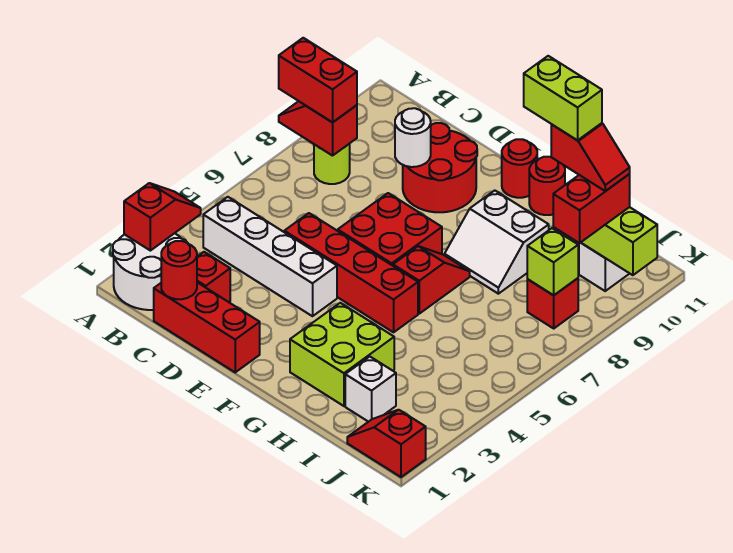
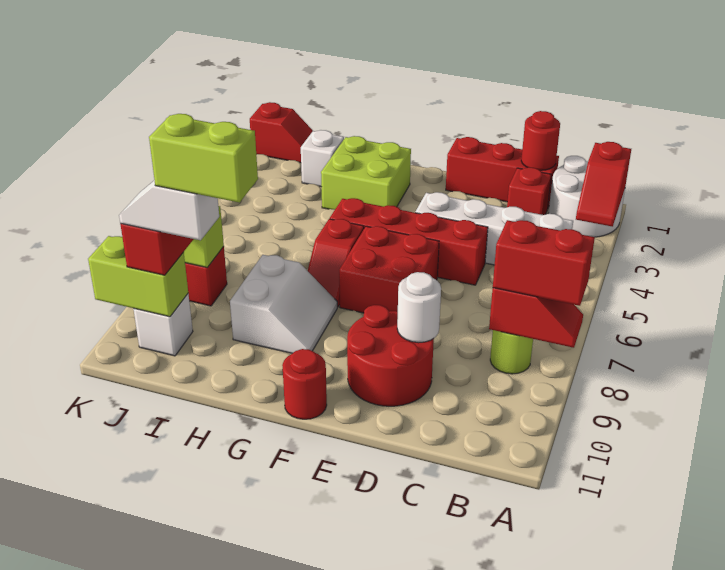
white slope G8:H9 level 1 top 9 -> white slope G8:H9 level 1 top H
red round brick G11 level 1 -> none
red slope I10:J10 level 4 top I -> white slope I10:J10 level 4 top I

